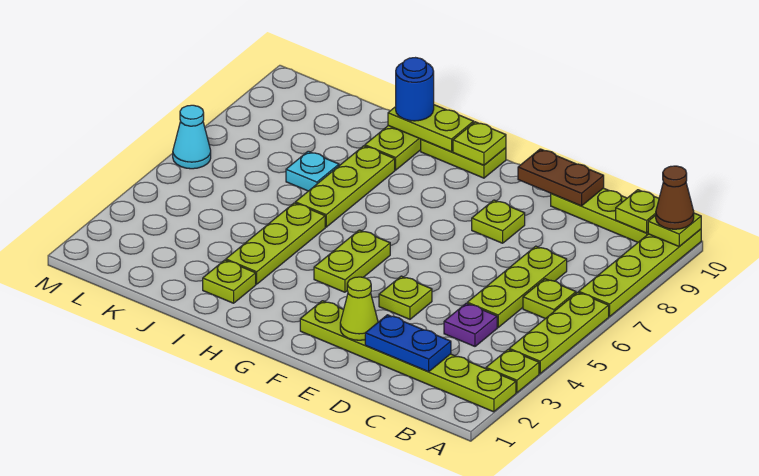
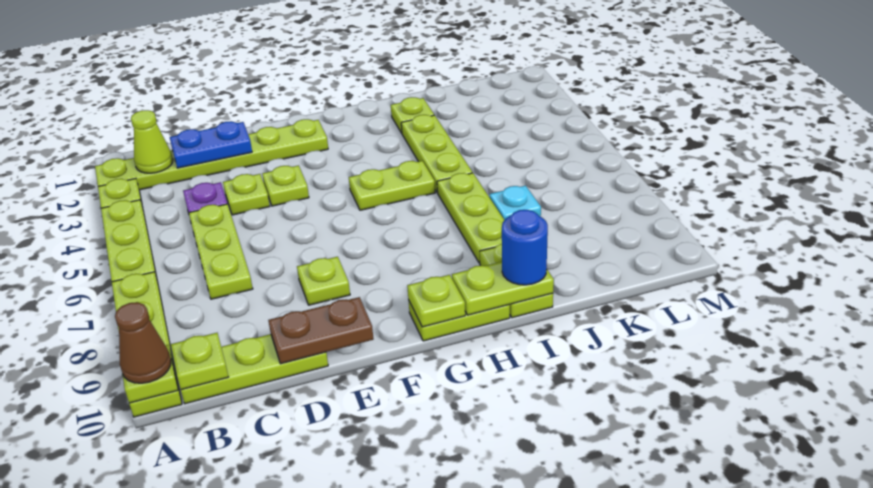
lime plate B6 level 1 -> lime plate D4 level 1
lime cone E2 level 2 -> lime cone B2 level 2
lime plate G4:G5 level 1 -> lime plate G5:H5 level 1
cyan cone M6 level 1 -> none

